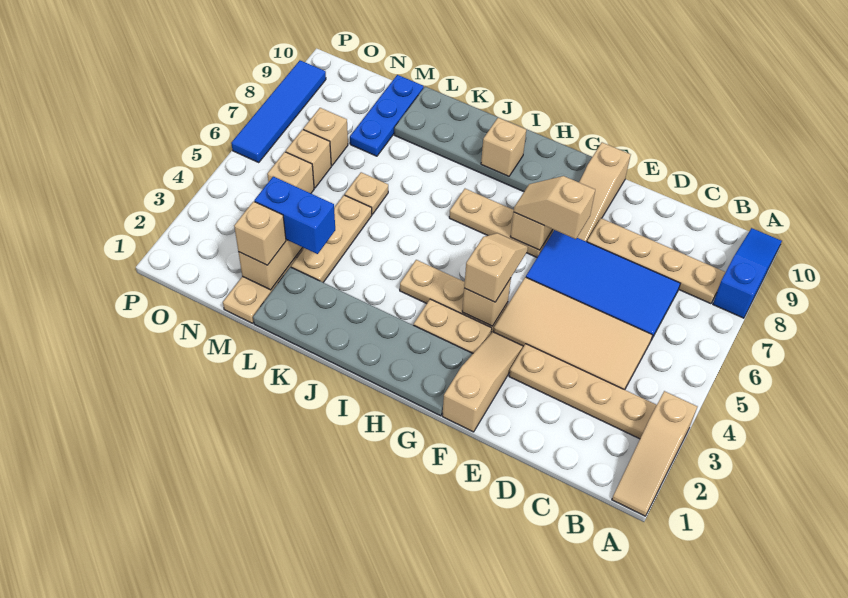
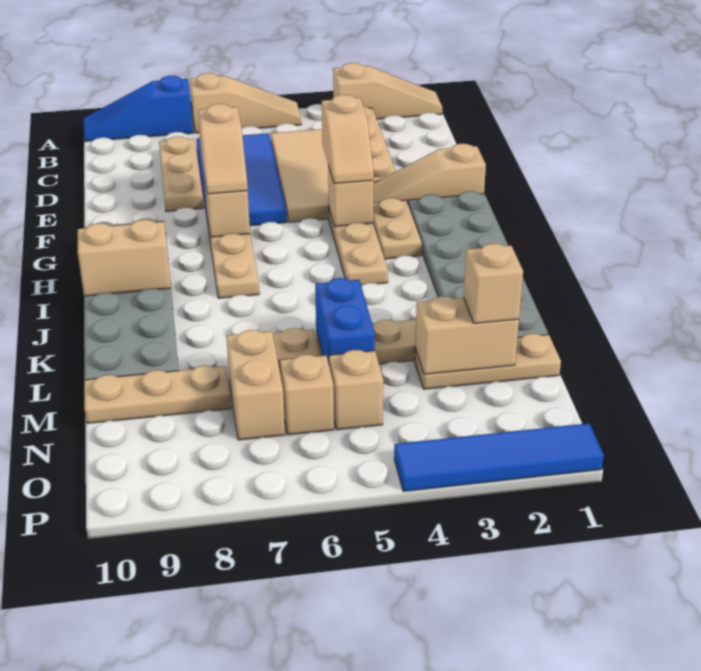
tan plate B8:E8 level 1 -> tan plate C8:E8 level 1
tan slope F8:F10 level 1 top 10 -> tan slope A5:A7 level 1 top 7
tan slope G4:G5 level 3 top 4 -> tan slope F4:G4 level 3 top F
tan brick I9 level 2 -> tan brick I9:I10 level 2
blue brick L3:M3 level 3 -> blue brick L5:M5 level 2
blue plate M8:M10 level 1 -> tan plate M8:M10 level 1
tan brick N7 level 1 -> tan brick M7:N7 level 1
blue tile P6:P9 level 1 -> blue tile P1:P4 level 1

